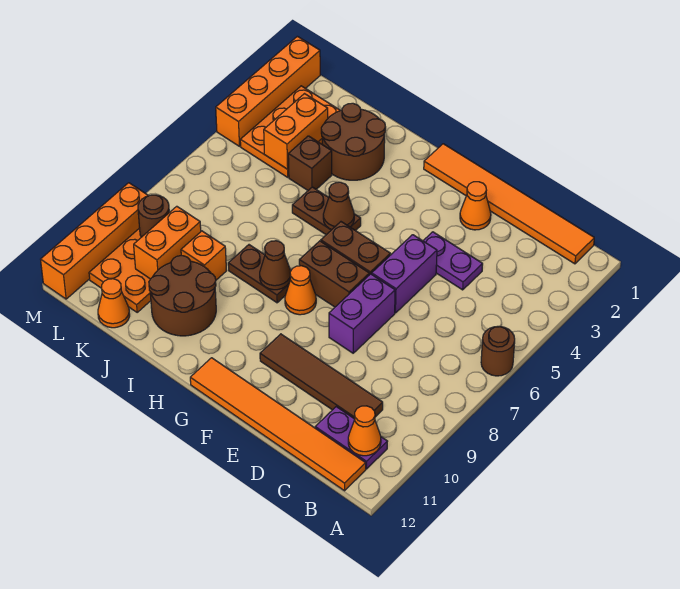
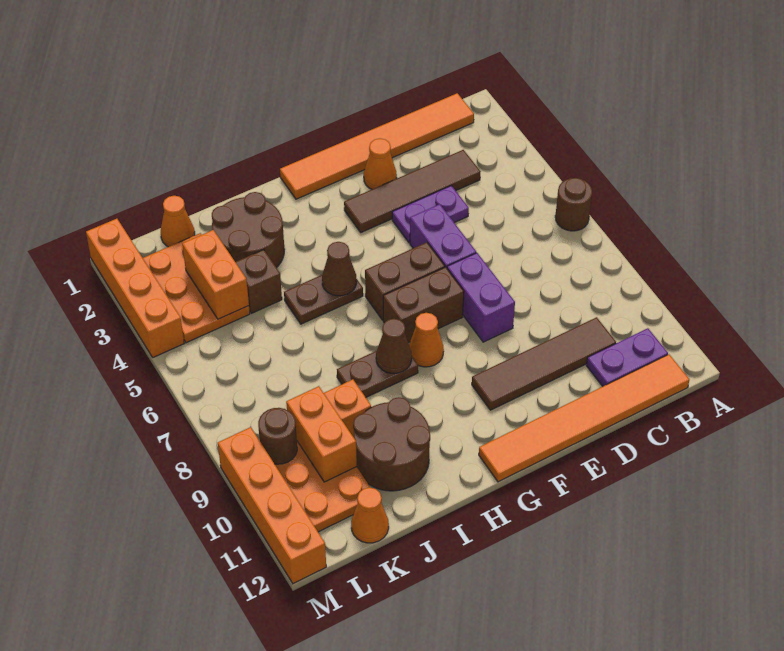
orange cone B11 level 2 -> orange cone K1 level 1
none -> brown tile C3:F3 level 1

